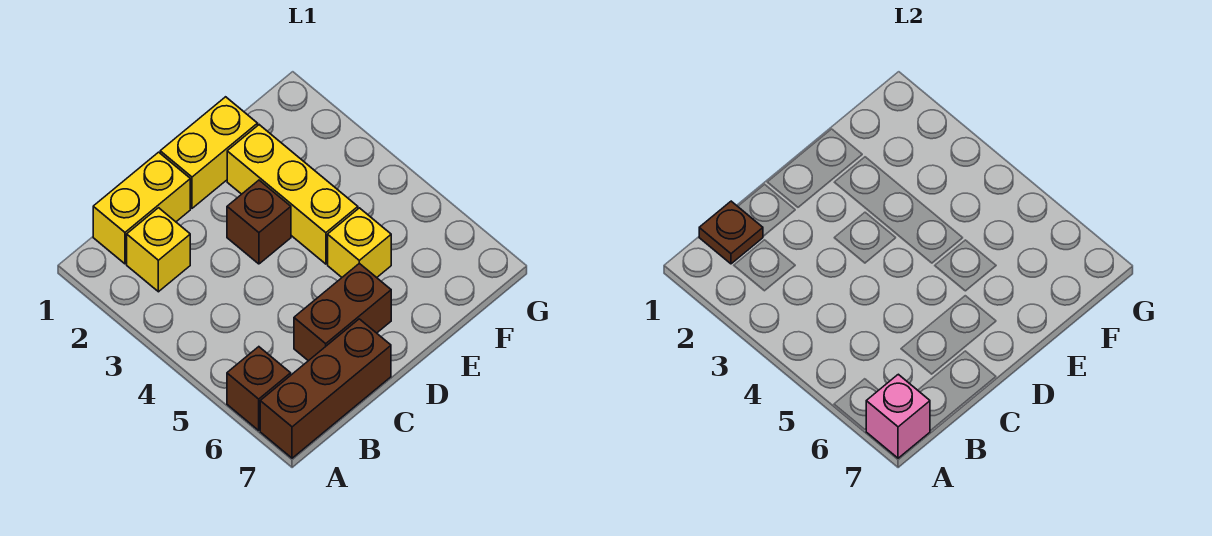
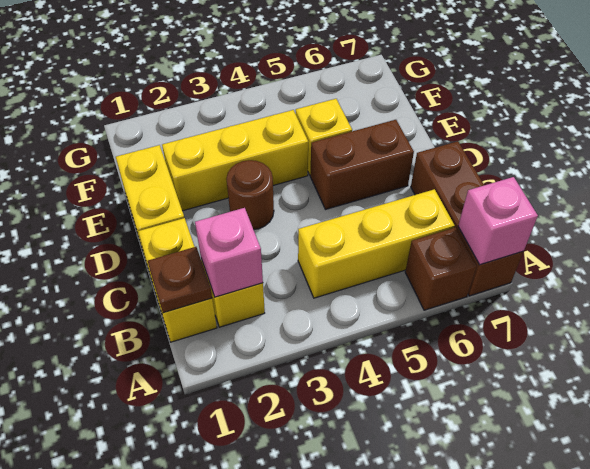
none -> pink brick B2 level 2
none -> yellow brick B4:B6 level 1
brown brick C6:D6 level 1 -> brown brick D5:D6 level 1
brown brick D3 level 1 -> brown round brick D3 level 1

